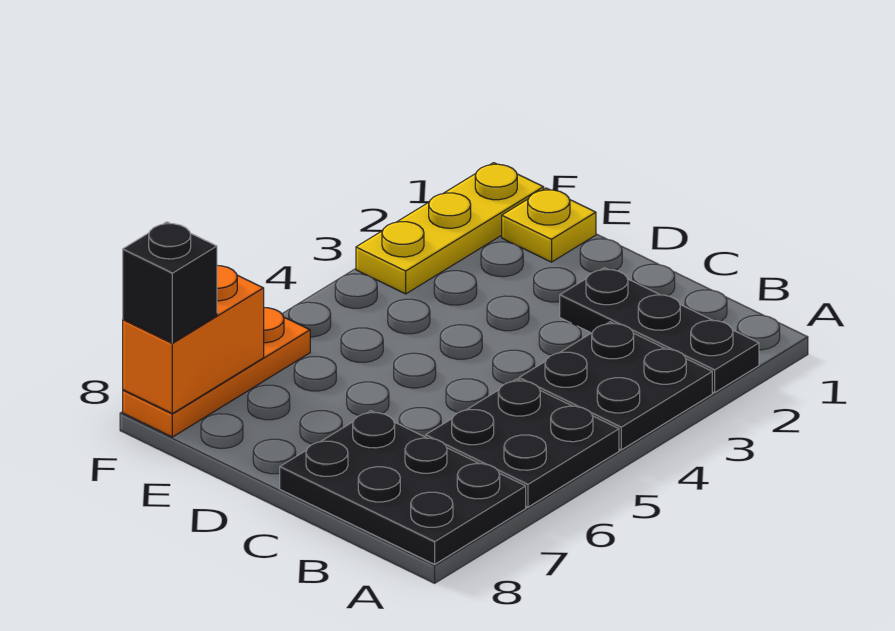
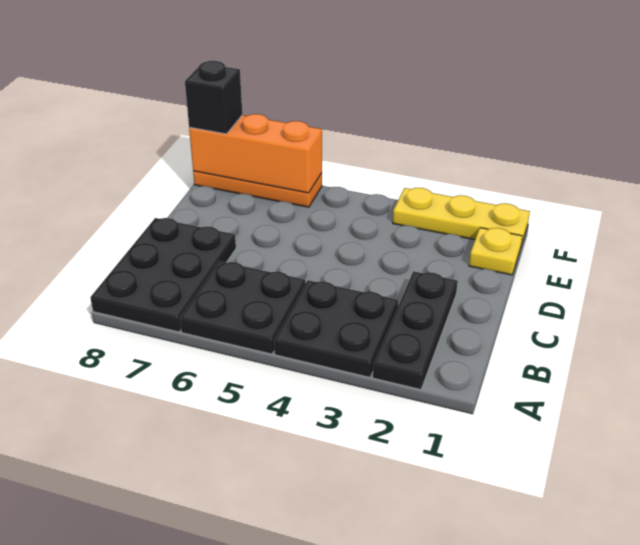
orange brick F7:F8 level 2 -> orange brick F6:F8 level 2

